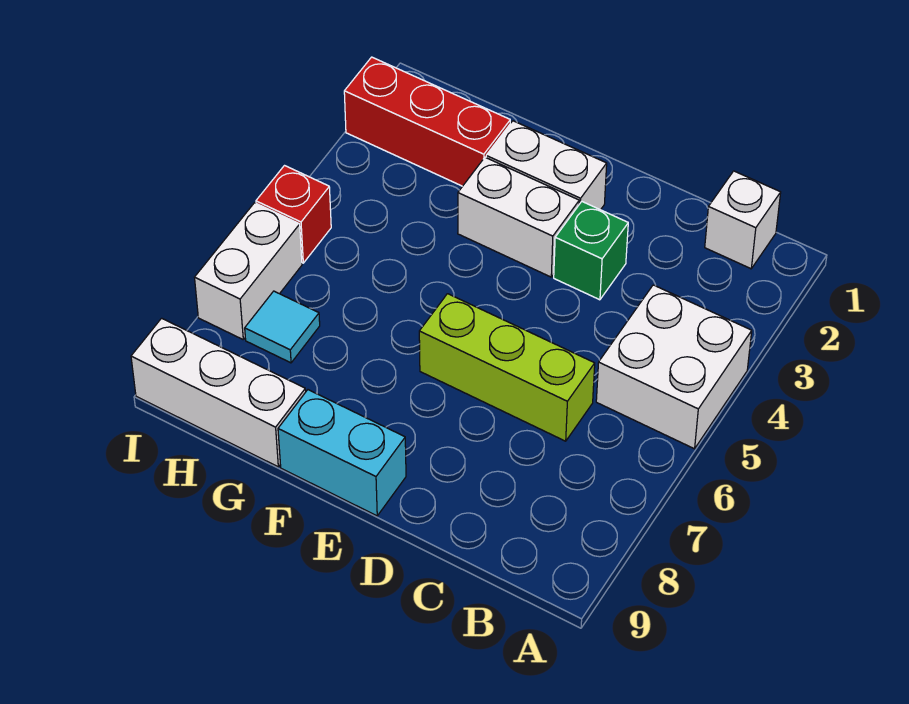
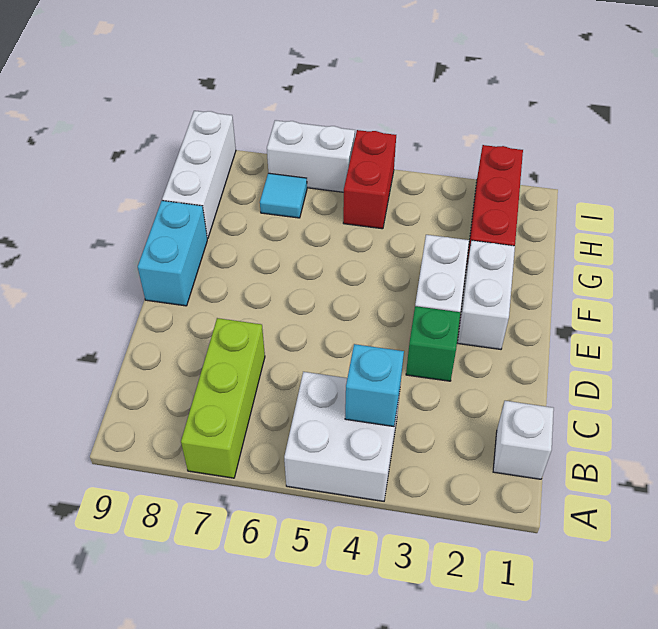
none -> cyan brick B4 level 2
lime brick C6:E6 level 1 -> lime brick A7:C7 level 1
red brick I5 level 1 -> red brick H5:I5 level 1

